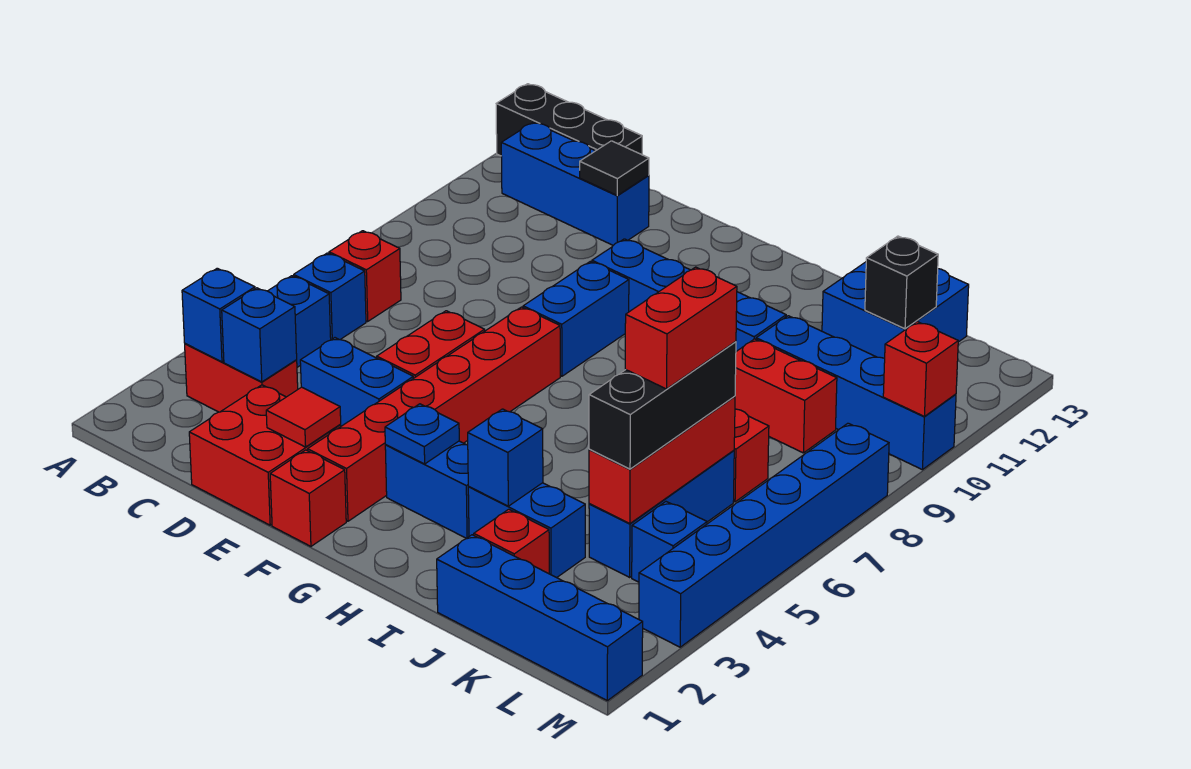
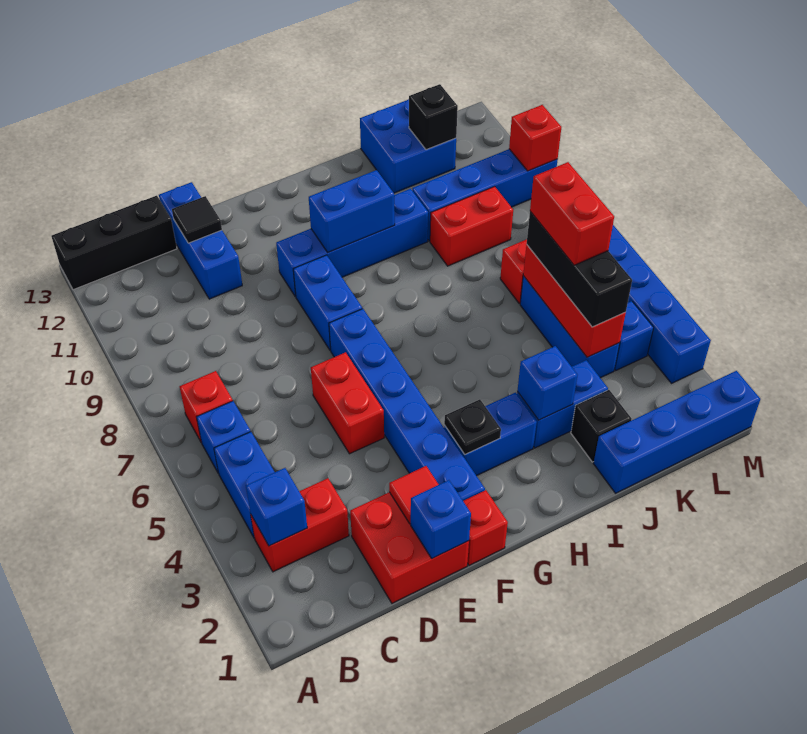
blue brick B12:D12 level 1 -> blue brick D11:D13 level 1
blue brick C3 level 2 -> blue brick E1 level 2
blue brick D4:E4 level 1 -> blue brick G10:H10 level 2
red brick F2:F7 level 1 -> blue brick F2:F7 level 1
blue plate G3 level 2 -> black plate G3 level 2
red brick J2 level 1 -> black brick J2 level 1

